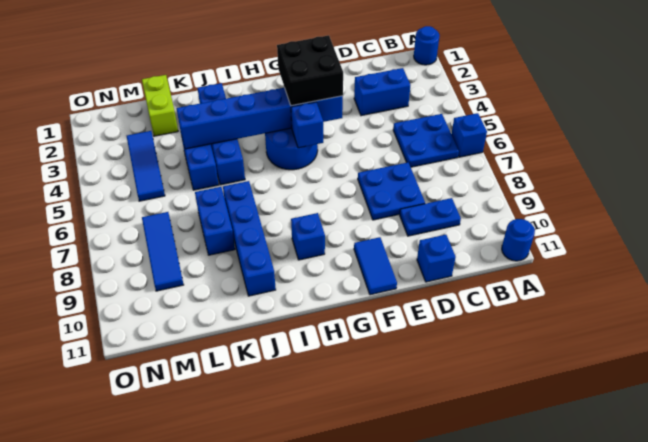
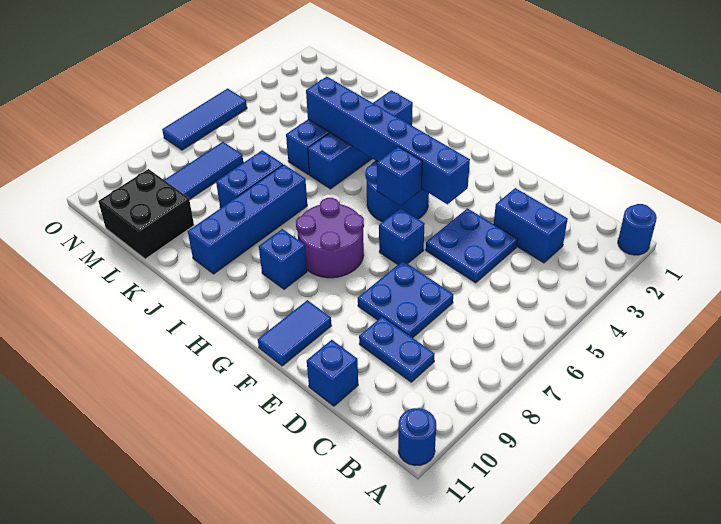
blue brick A6 level 1 -> blue brick F6 level 1
blue plate B5:C6 level 1 -> blue plate D4:E5 level 1
black brick F3:G4 level 3 -> black brick L10:M11 level 1
none -> purple round brick G7:H8 level 1
lime brick L1:L2 level 1 -> none
blue tile M3:M5 level 1 -> blue tile O5:O7 level 1

